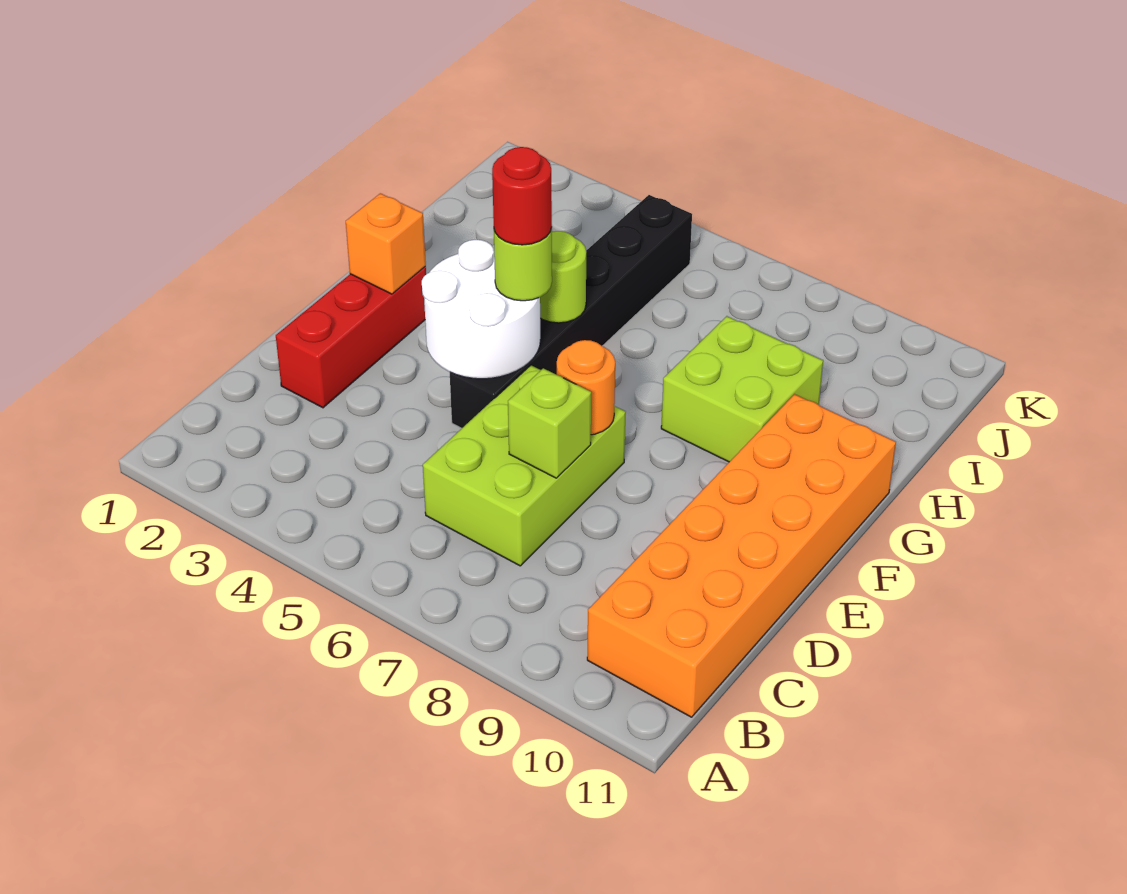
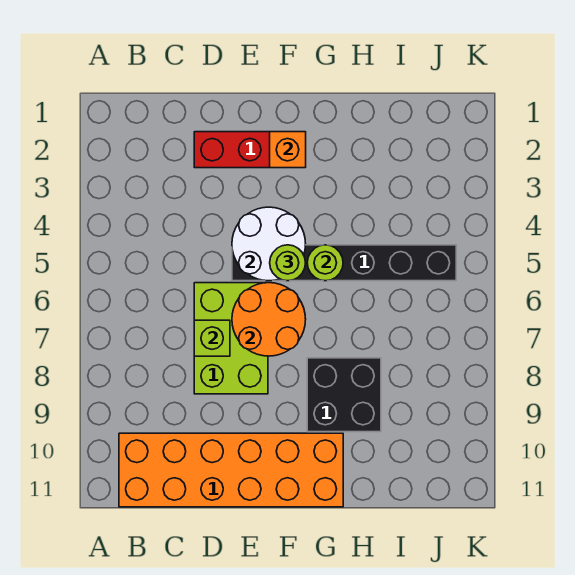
lime brick C6:E7 level 1 -> lime brick D6:E8 level 1
orange round brick E7 level 2 -> orange round brick E6:F7 level 2
red round brick F5 level 4 -> none
lime brick G8:H9 level 1 -> black brick G8:H9 level 1

